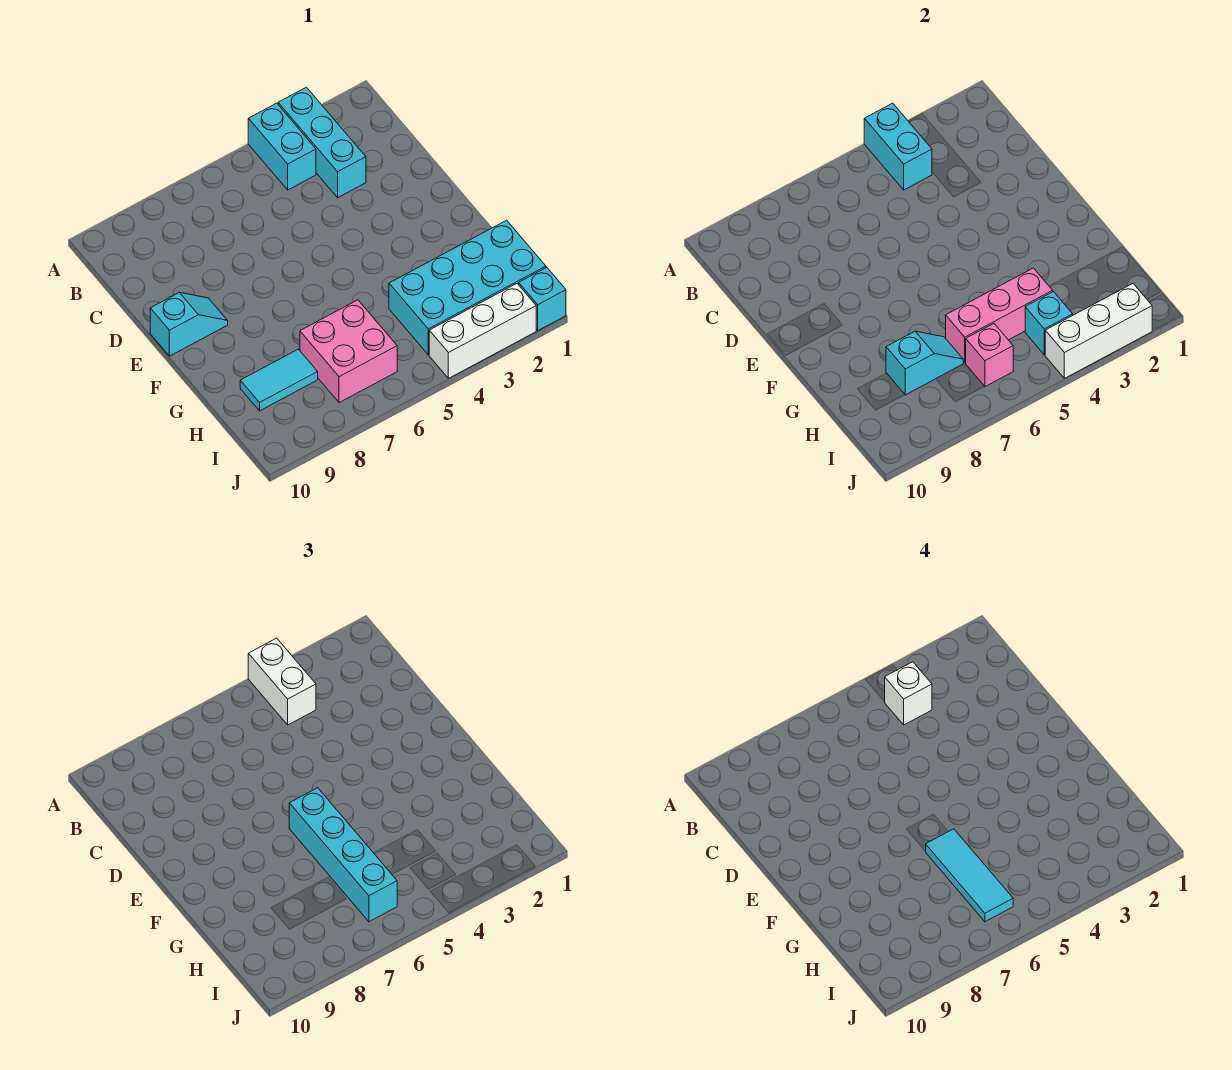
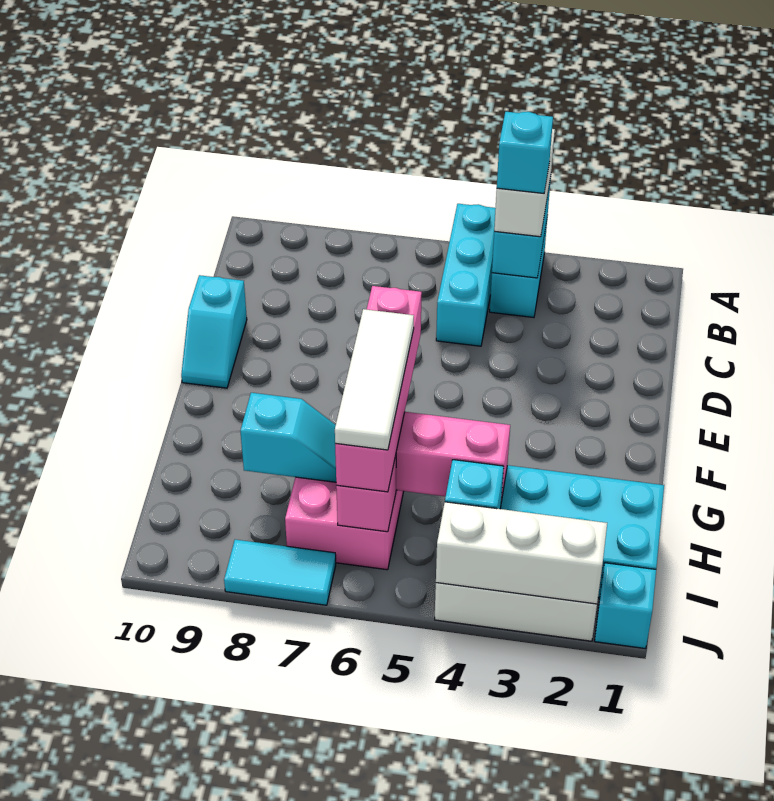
cyan brick A3:C3 level 1 -> cyan brick A5:C5 level 1
white brick B4 level 4 -> cyan brick B4 level 4
cyan slope E9:E10 level 1 top 10 -> cyan slope D10:E10 level 1 top D
cyan brick F6:I6 level 3 -> pink brick F6:I6 level 3
cyan tile G6:I6 level 4 -> white tile G6:I6 level 4
cyan tile H8:H9 level 1 -> cyan tile J7:J8 level 1

